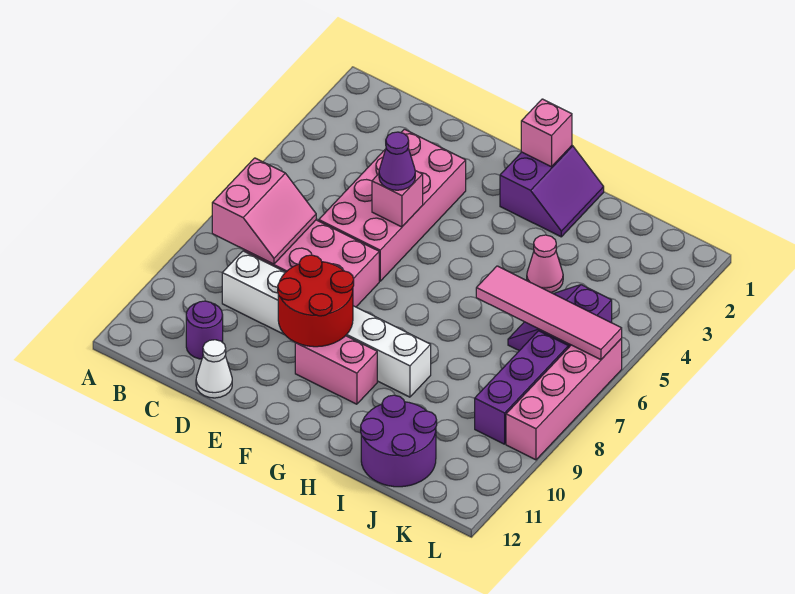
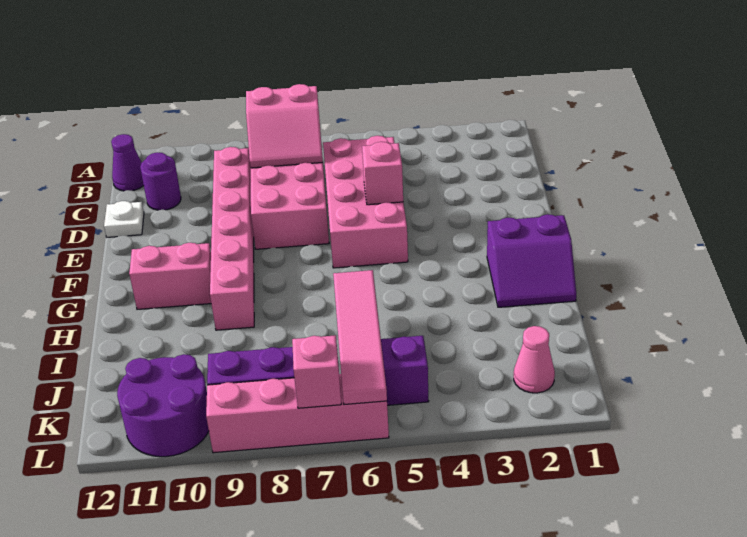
white brick C9:H9 level 1 -> pink brick C9:H9 level 1
pink brick D3:E6 level 1 -> pink brick C5:F6 level 1
white cone D12 level 1 -> white plate D12 level 1
purple cone E5 level 3 -> purple cone B12 level 1
red round brick E9:F10 level 2 -> none
pink brick F10:G10 level 1 -> pink brick G10:G11 level 1
pink brick G1 level 2 -> pink brick L7 level 2
pink cone I4 level 1 -> pink cone K2 level 1
purple round brick I11:J12 level 1 -> purple round brick K10:L11 level 1

